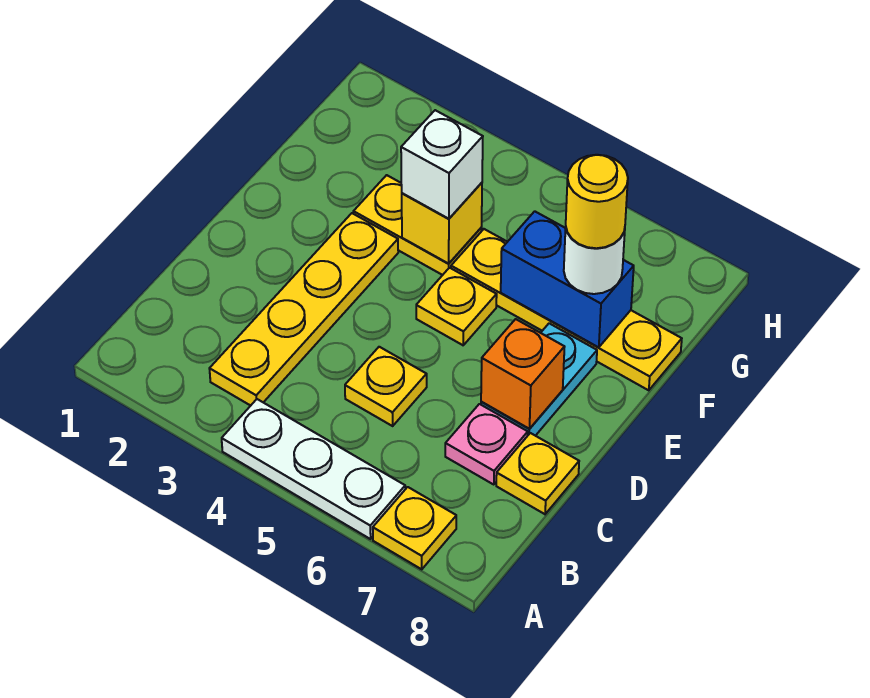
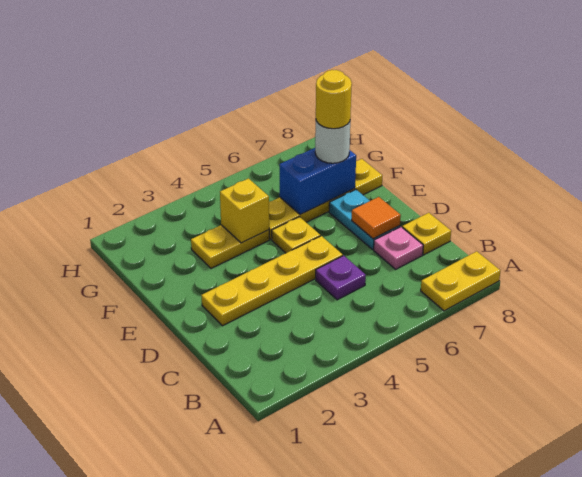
white plate A4:A6 level 1 -> none
yellow plate A7 level 1 -> yellow plate A7:A8 level 1
yellow plate B3:E3 level 1 -> yellow plate D2:D5 level 1
yellow plate C5 level 1 -> purple plate C5 level 1
orange brick D7 level 2 -> orange tile D7 level 2
white brick F4 level 3 -> none

